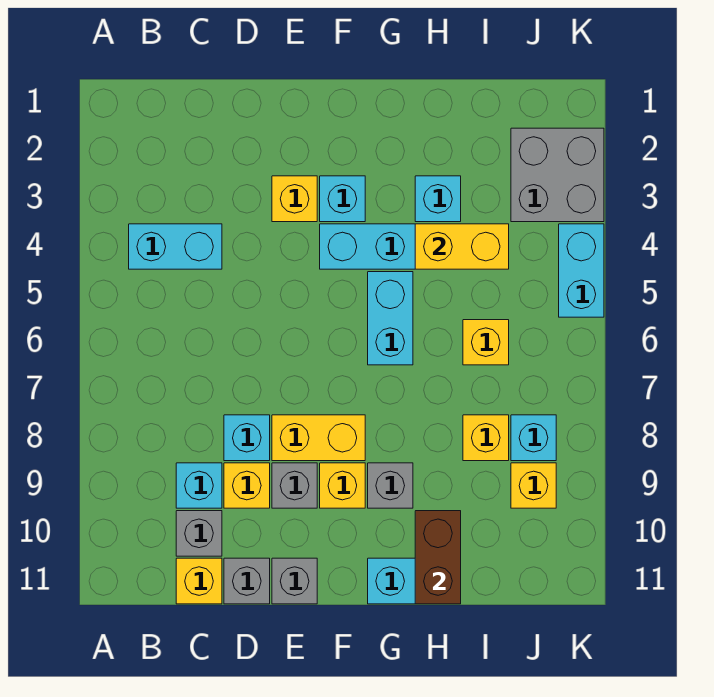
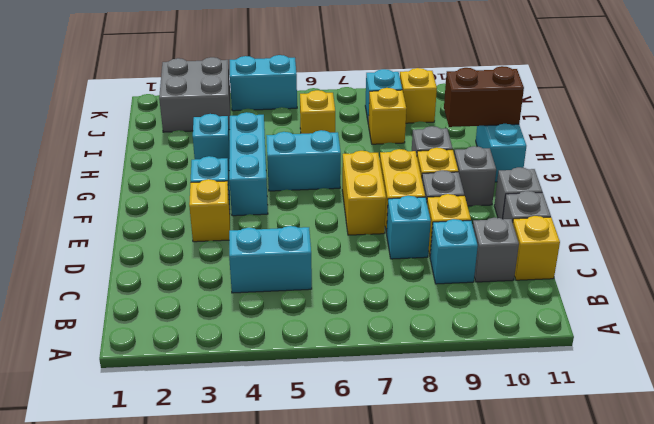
cyan brick B4:C4 level 1 -> cyan brick C4:C5 level 1
none -> grey brick F10 level 1
yellow brick H4:I4 level 2 -> yellow brick E7:F7 level 1

